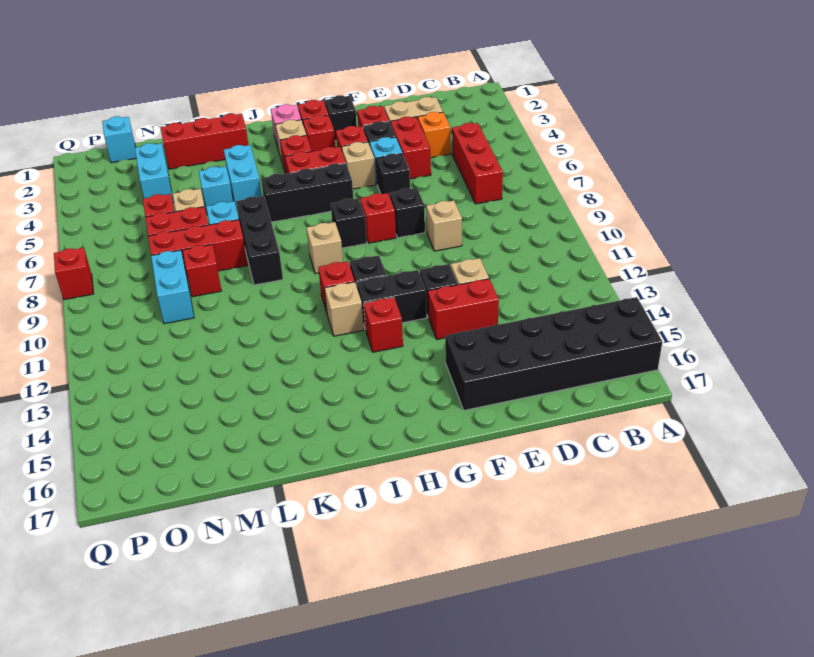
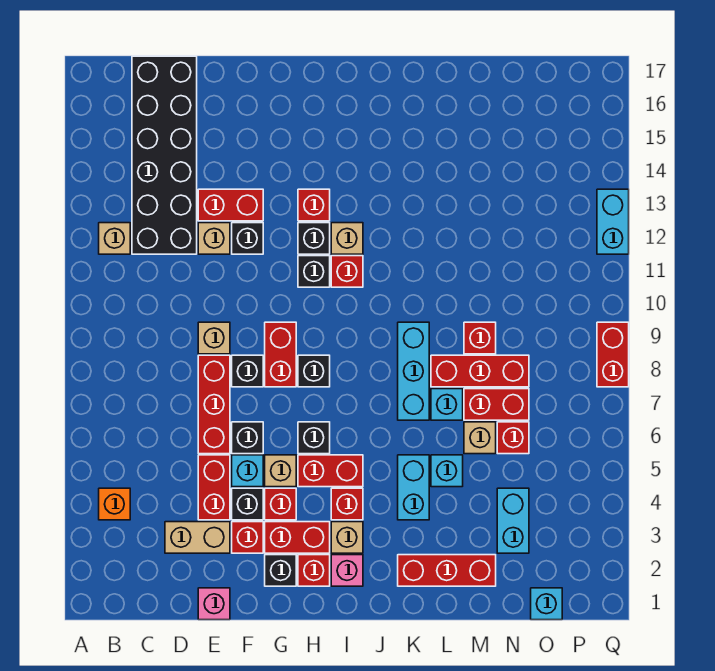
black brick A15:F16 level 1 -> black brick C12:D17 level 1
red brick C5:C7 level 1 -> red brick E6:E8 level 1
orange brick D4 level 1 -> orange brick B4 level 1
none -> pink brick E1 level 1
red brick G8 level 1 -> red brick G8:G9 level 1
black brick G12:H12 level 1 -> black brick H12 level 1
red brick H3 level 1 -> red brick G3:H3 level 1
black brick H6:J6 level 1 -> black brick H6 level 1
tan brick I9 level 1 -> tan brick B12 level 1
black brick K7:K9 level 1 -> cyan brick K7:K9 level 1
cyan brick N9:N10 level 1 -> cyan brick Q12:Q13 level 1
red brick Q8 level 1 -> red brick Q8:Q9 level 1

